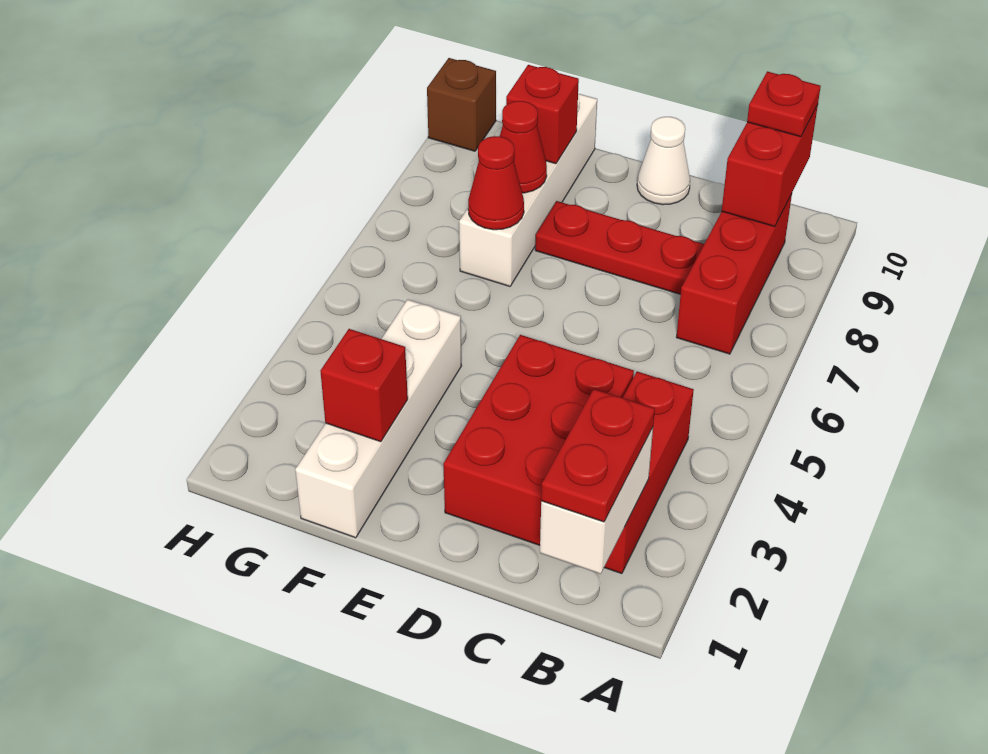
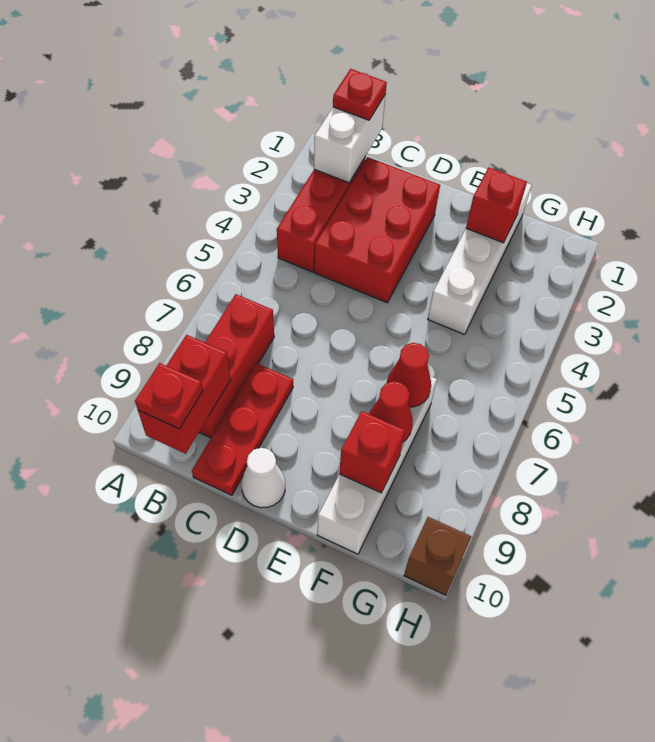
red plate B1:B2 level 3 -> red plate B1 level 3
red plate C8:E8 level 1 -> red plate C8:C10 level 1

